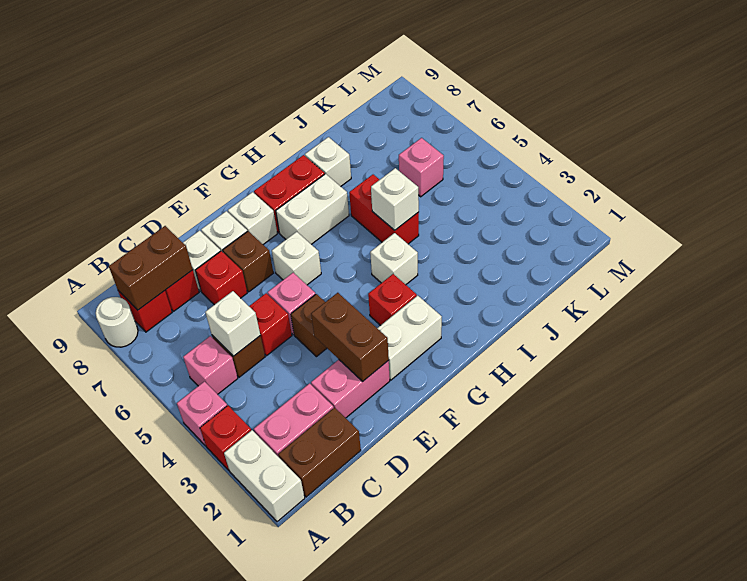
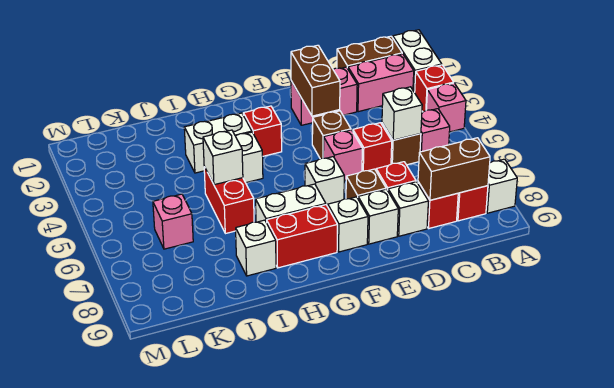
white round brick A8 level 1 -> white brick A8 level 1
white brick F2:G2 level 1 -> white brick H3:I3 level 1

